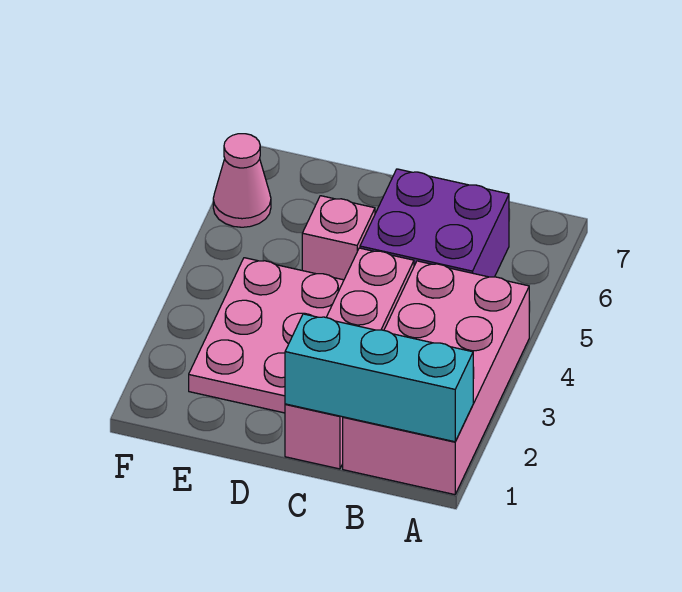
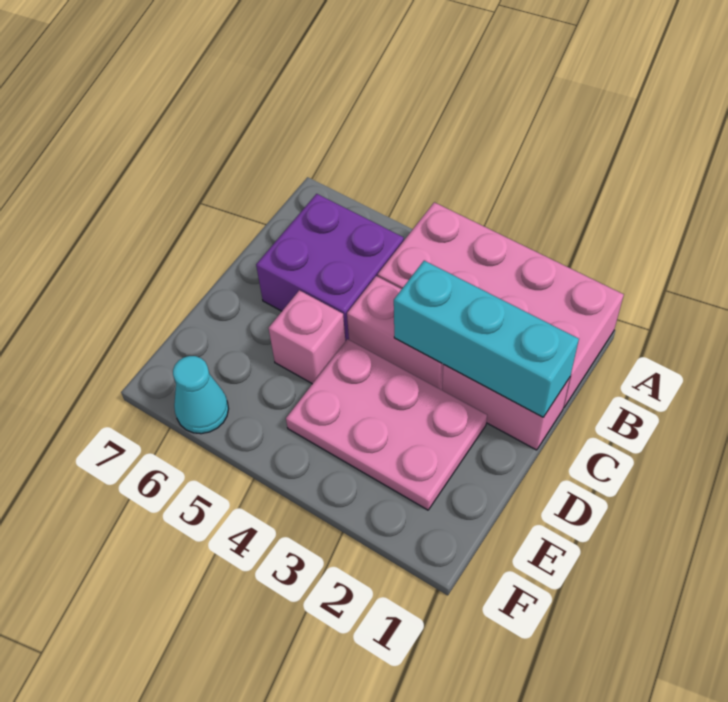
cyan brick A1:C1 level 2 -> cyan brick C1:C3 level 2
pink cone F6 level 1 -> cyan cone F6 level 1

